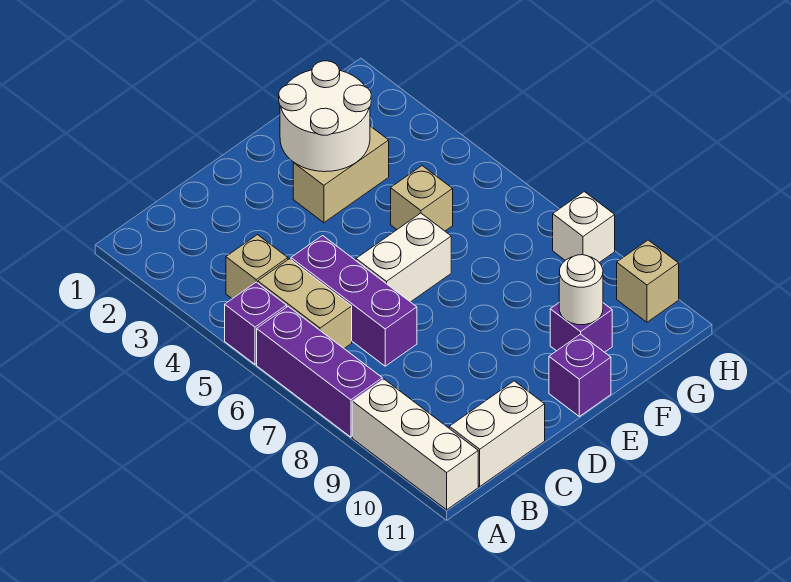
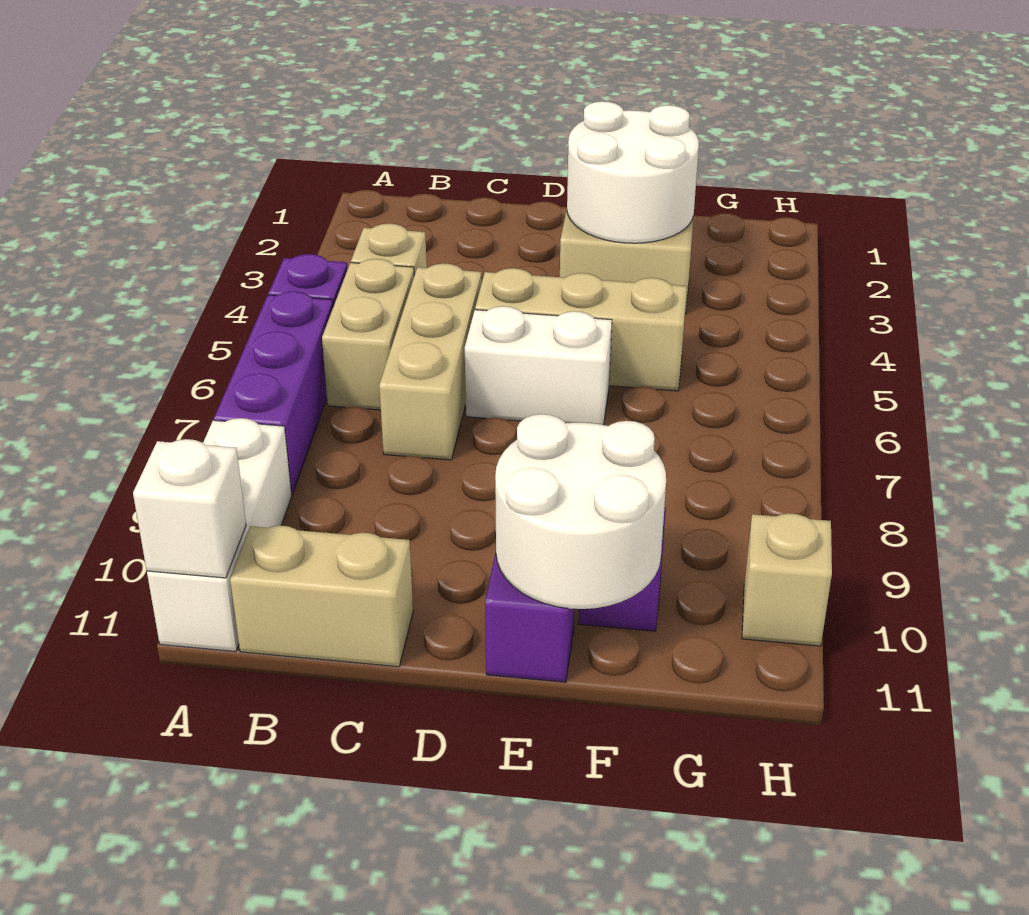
white brick B11:C11 level 1 -> tan brick B11:C11 level 1
purple brick C5:C7 level 1 -> tan brick C5:C7 level 1
tan brick F5 level 1 -> tan brick D5:F5 level 1
white round brick F10 level 2 -> white round brick E10:F11 level 2
white brick H8 level 1 -> white brick A11 level 2

